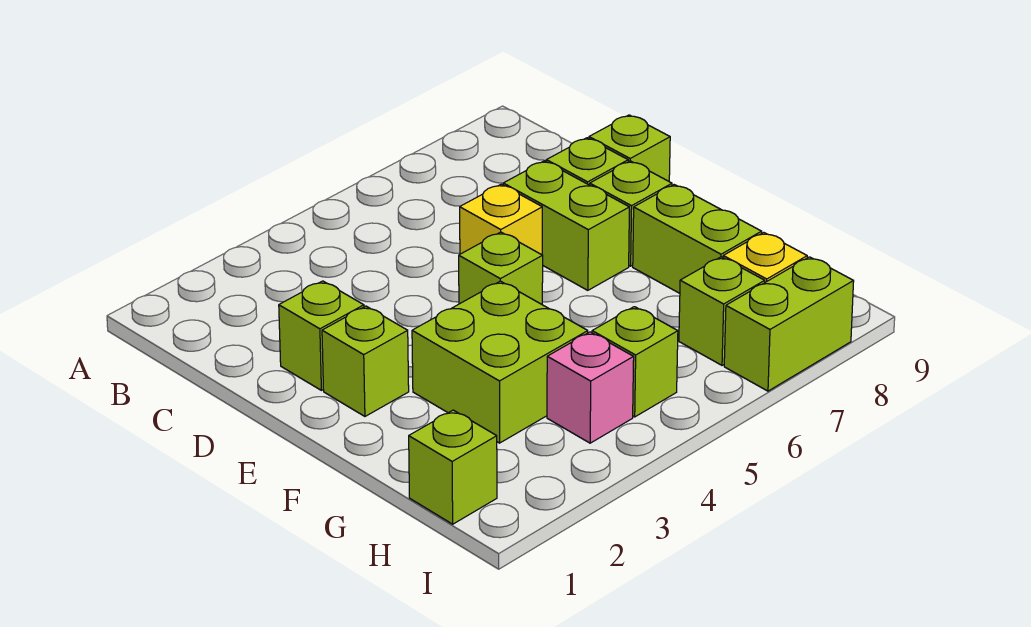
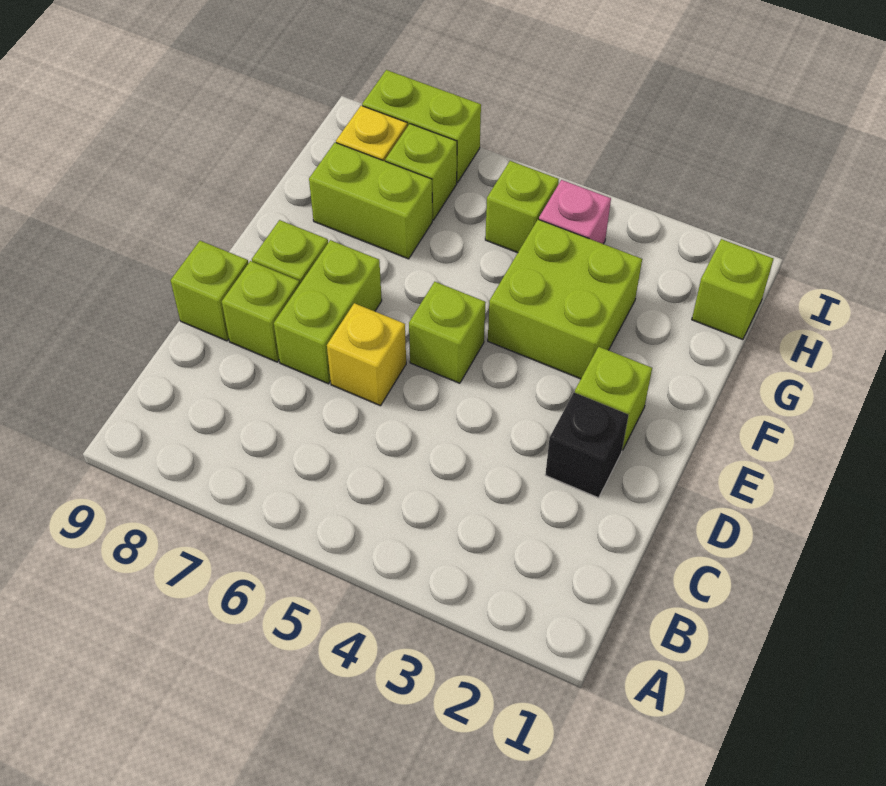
lime brick D2 level 1 -> black brick D2 level 1
lime brick F8:G8 level 1 -> lime brick G7:G8 level 1

